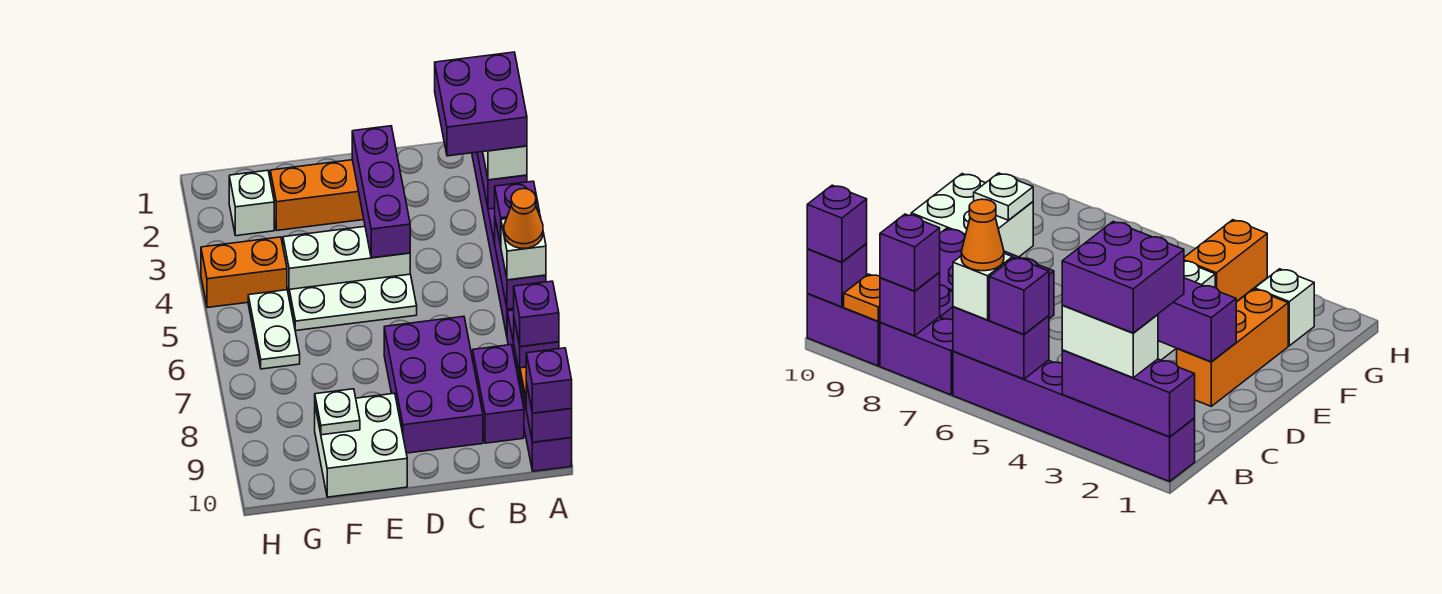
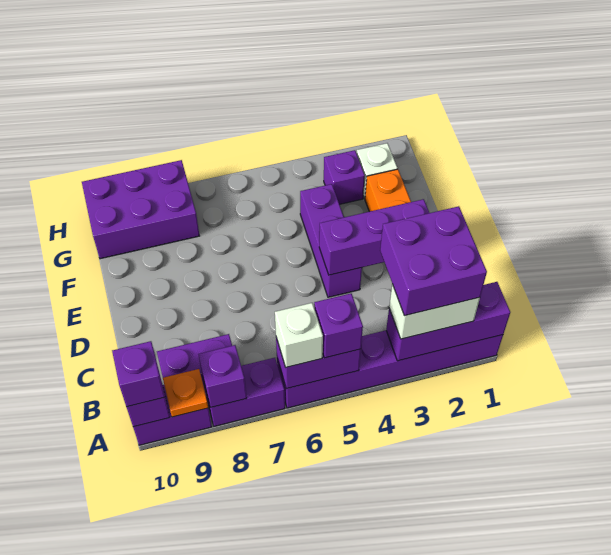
orange cone A6 level 4 -> none
purple brick A8 level 3 -> purple brick G3 level 1
purple brick C7:D9 level 1 -> purple brick G8:H10 level 1
white brick D4:F4 level 1 -> purple brick D4:F4 level 1
white plate D5:F5 level 1 -> none
white brick E9:F10 level 1 -> none
white plate F9 level 2 -> none
orange brick G4:H4 level 1 -> none
white plate G5:G6 level 1 -> none

